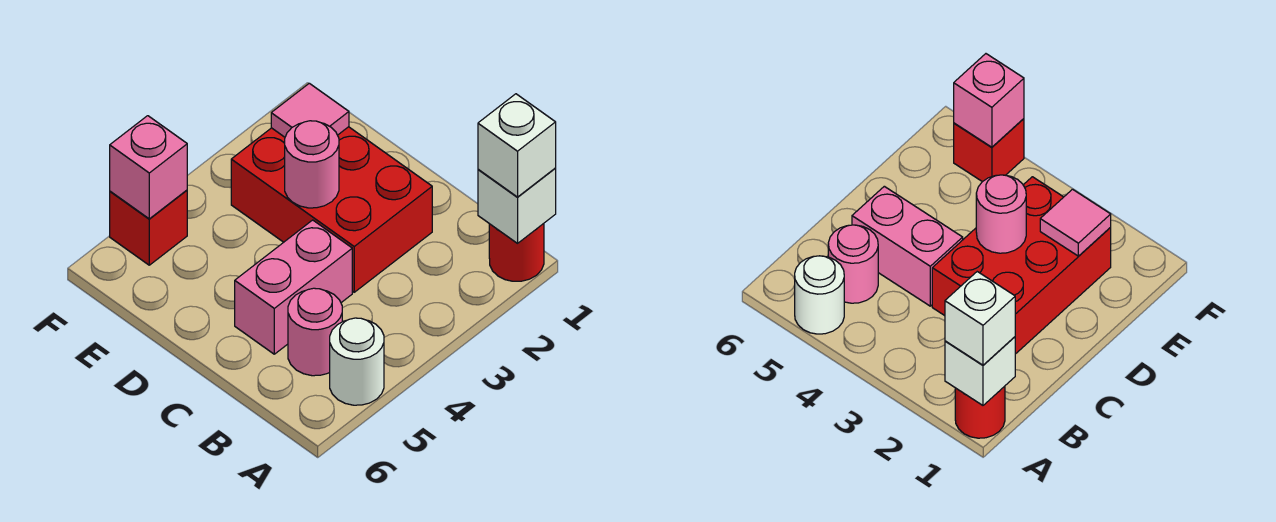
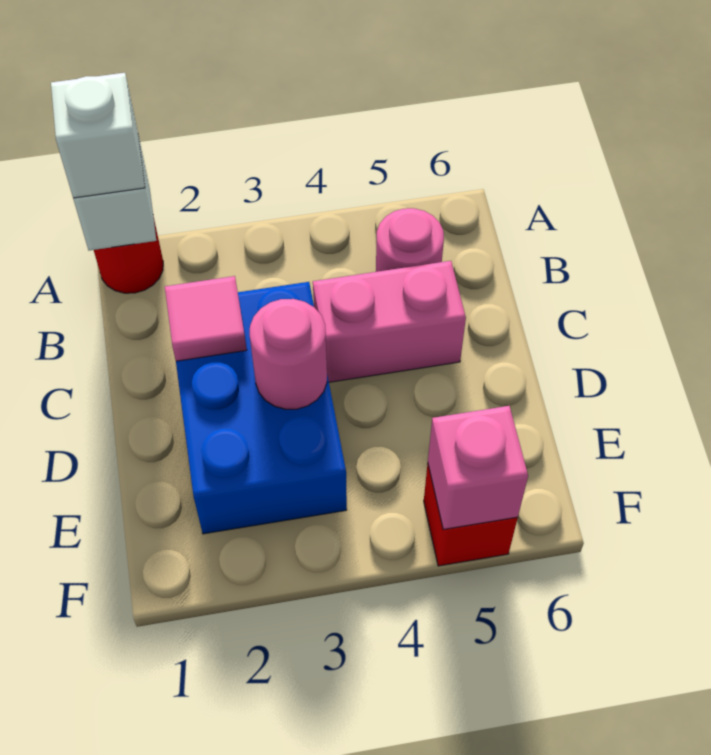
white round brick A5 level 1 -> none
red brick C2:E3 level 1 -> blue brick C2:E3 level 1
pink tile E2 level 2 -> pink tile C2 level 2

